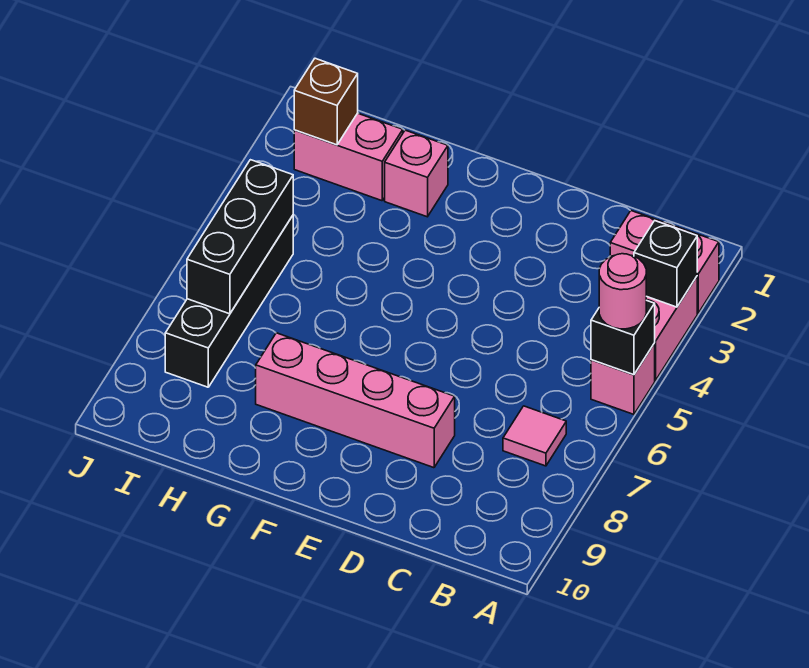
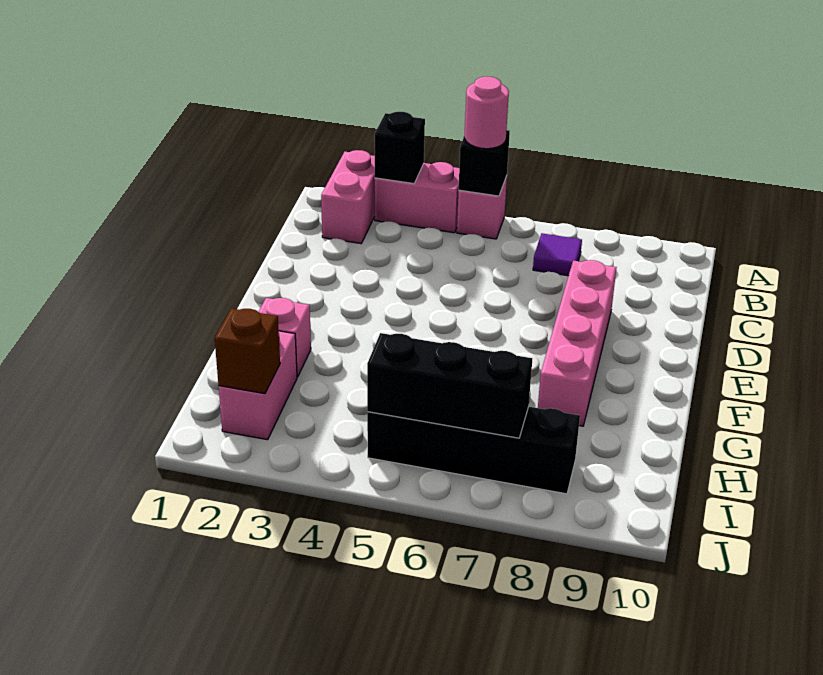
pink tile B7 level 1 -> purple tile B7 level 1

